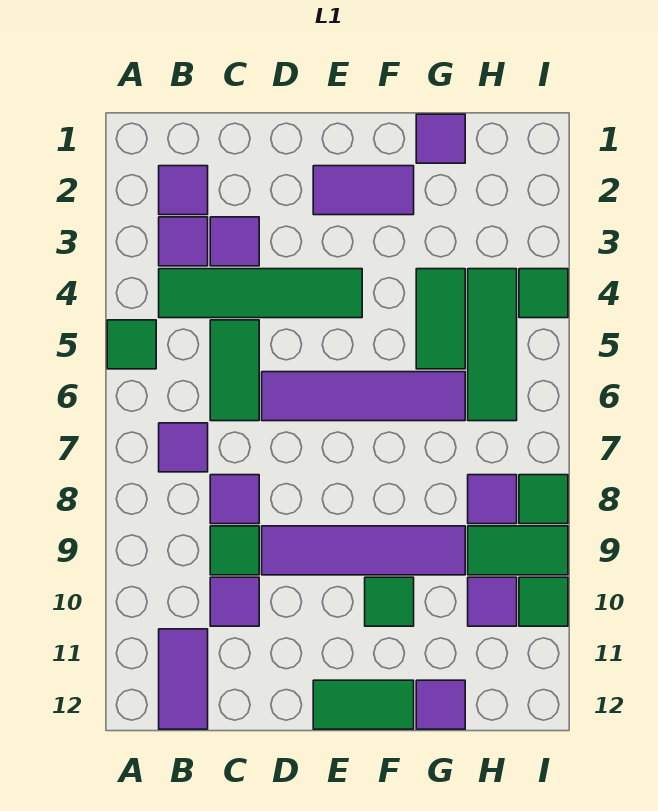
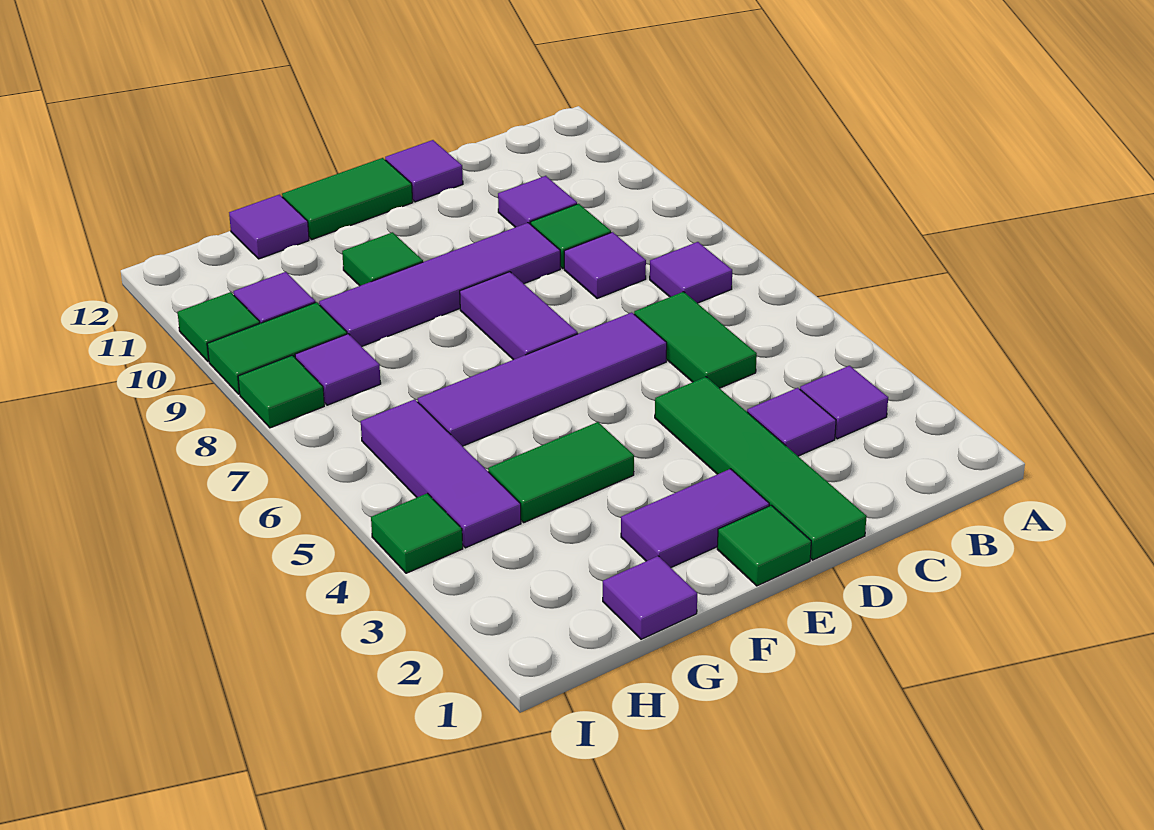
green tile A5 level 1 -> green tile E1 level 1
purple tile B2 level 1 -> purple tile D12 level 1
green tile B4:E4 level 1 -> green tile D1:D4 level 1
purple tile B11:B12 level 1 -> purple tile E7:E8 level 1
green tile G4:G5 level 1 -> green tile F4:G4 level 1
green tile H4:H6 level 1 -> purple tile H4:H6 level 1

